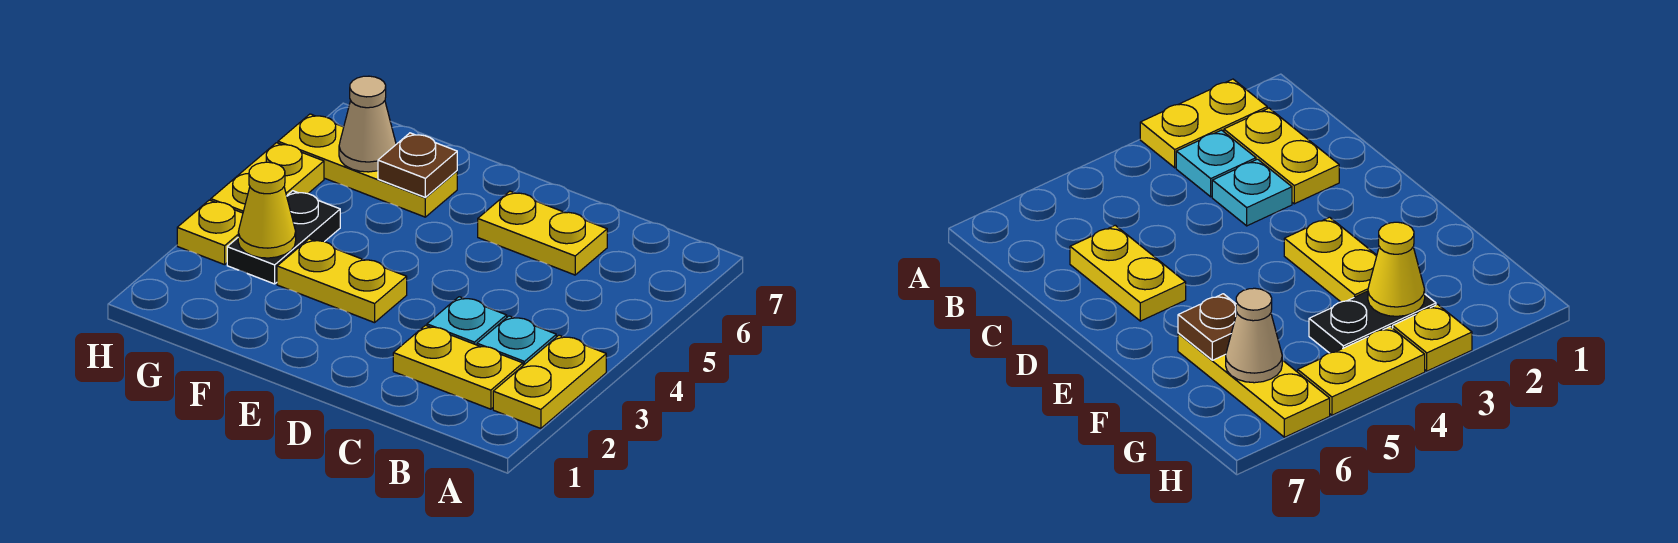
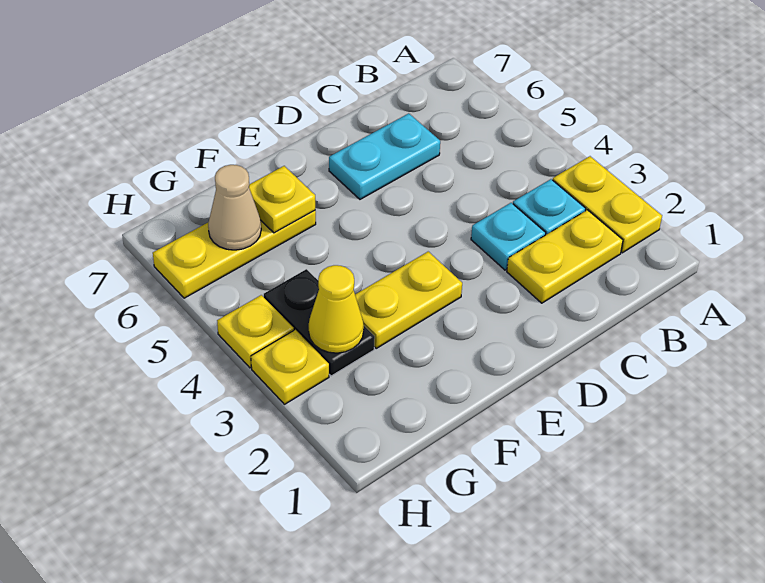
yellow plate C6:D6 level 1 -> cyan plate C6:D6 level 1
brown plate F6 level 2 -> yellow plate F6 level 2
yellow plate H4:H5 level 1 -> yellow plate H4 level 1

